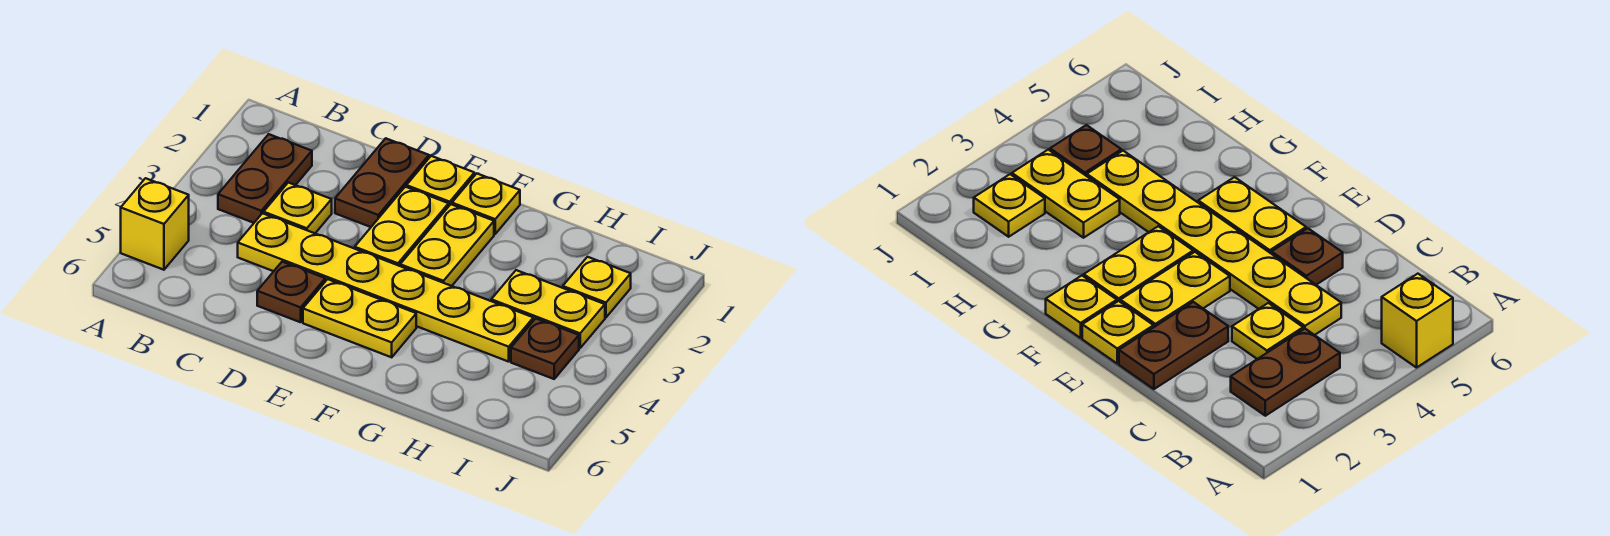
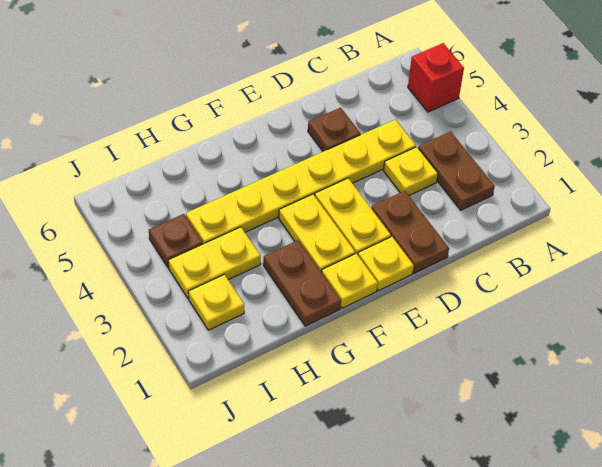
yellow brick A5 level 1 -> red brick A5 level 1
yellow plate E5:F5 level 1 -> none
none -> brown plate G1:G2 level 1

